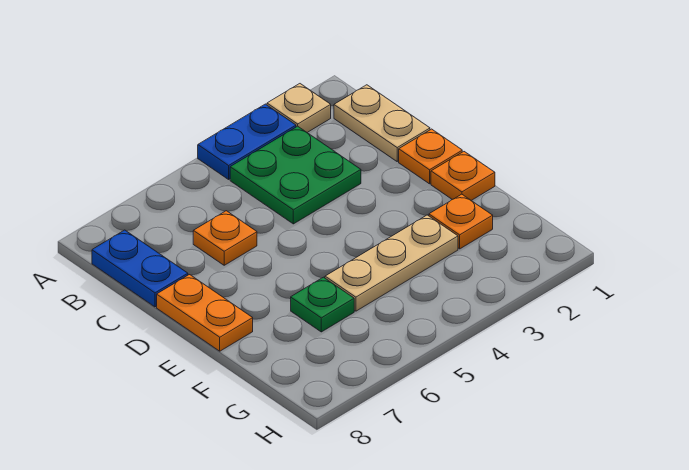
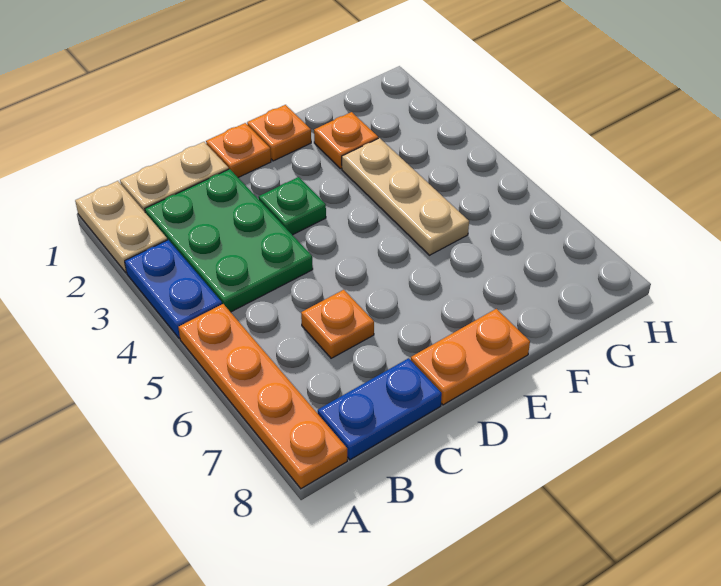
tan plate A2 level 1 -> tan plate A1:A2 level 1
none -> orange plate A5:A8 level 1
green plate B3:C4 level 1 -> green plate B2:C4 level 1
green plate F6 level 1 -> green plate D3 level 1

